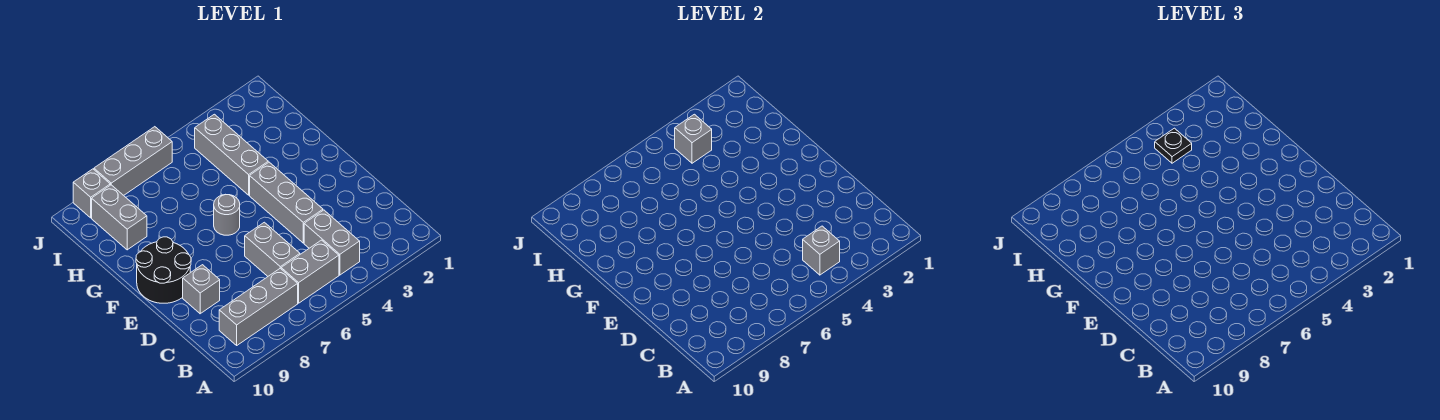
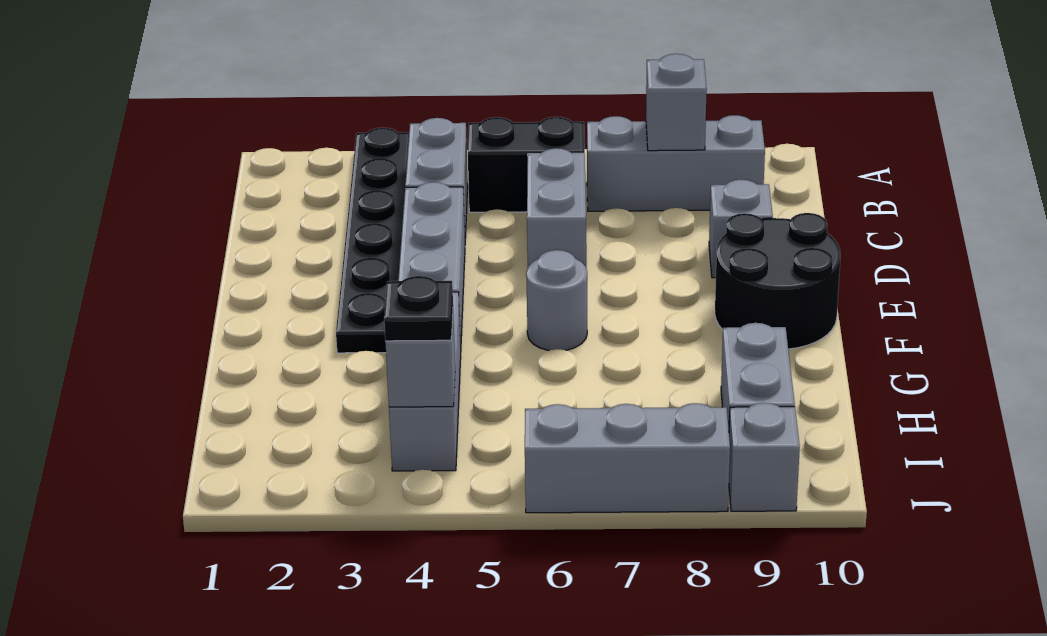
none -> black plate A3:F3 level 1
grey brick B4 level 2 -> grey brick B8 level 2
grey brick B5:B6 level 1 -> black brick B5:B6 level 1

